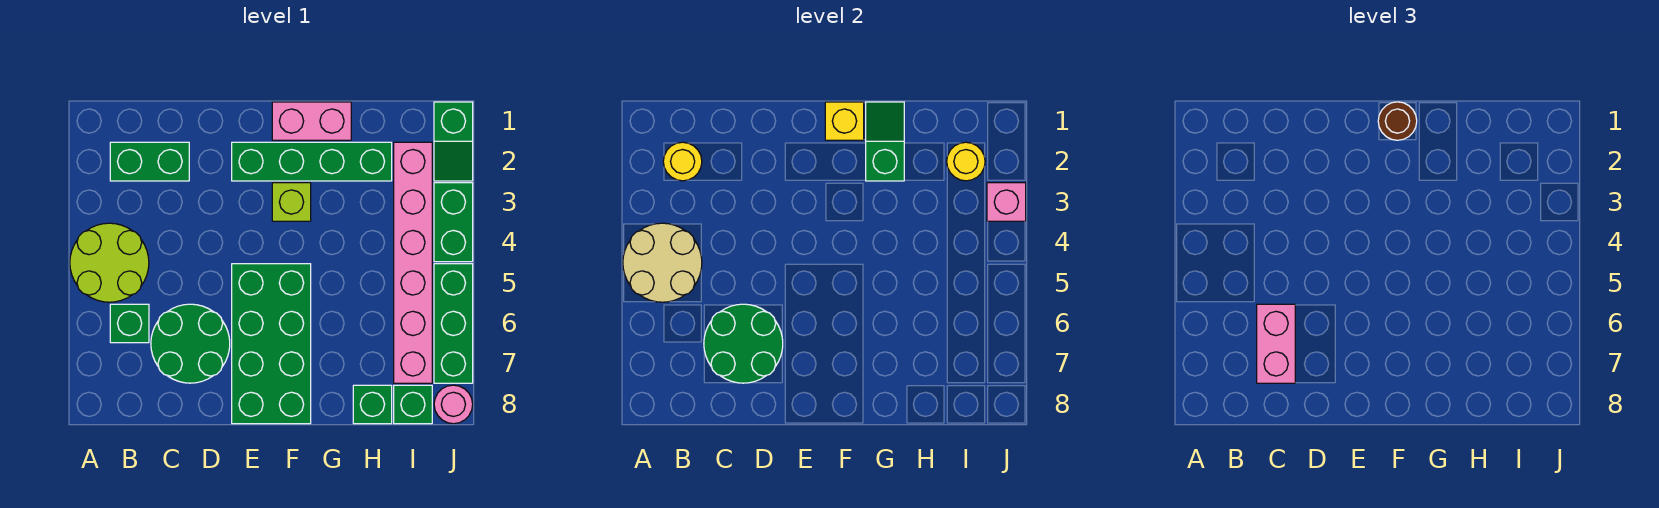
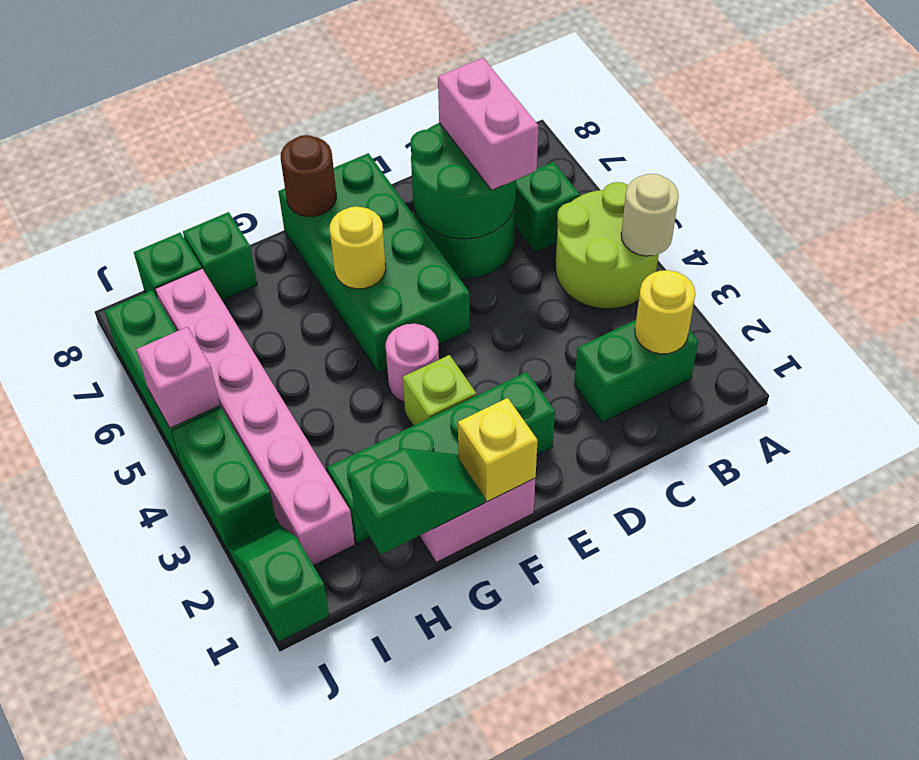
tan round brick A4:B5 level 2 -> tan round brick A4 level 2
brown round brick F1 level 3 -> brown round brick F8 level 2
green slope G1:G2 level 2 top 2 -> green slope G1:H1 level 2 top H
yellow round brick I2 level 2 -> yellow round brick F6 level 2
pink brick J3 level 2 -> pink brick J5 level 2
pink round brick J8 level 1 -> pink round brick F4 level 1

